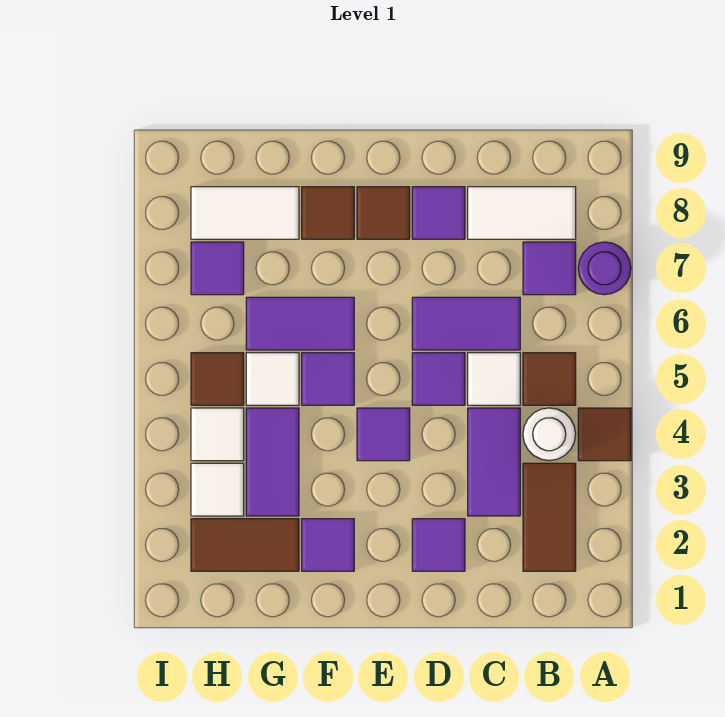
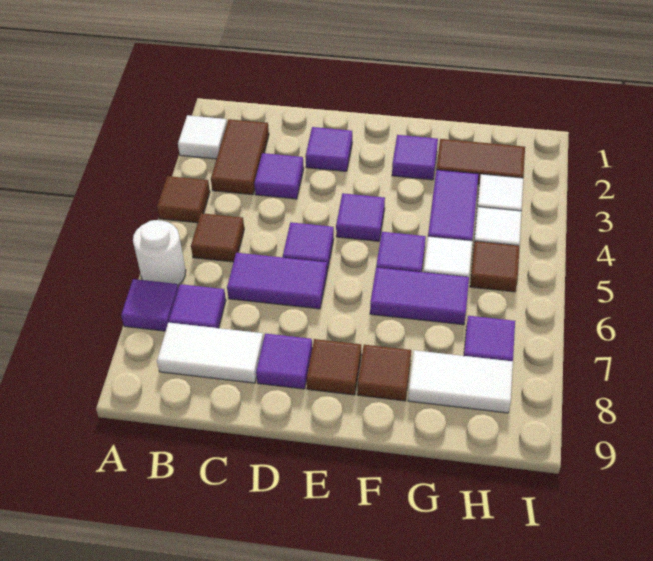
purple round brick A7 level 1 -> purple tile A7 level 1
white round brick B4 level 1 -> white round brick A6 level 1
purple tile C3:C4 level 1 -> purple tile C3 level 1
white tile C5 level 1 -> white tile A2 level 1

